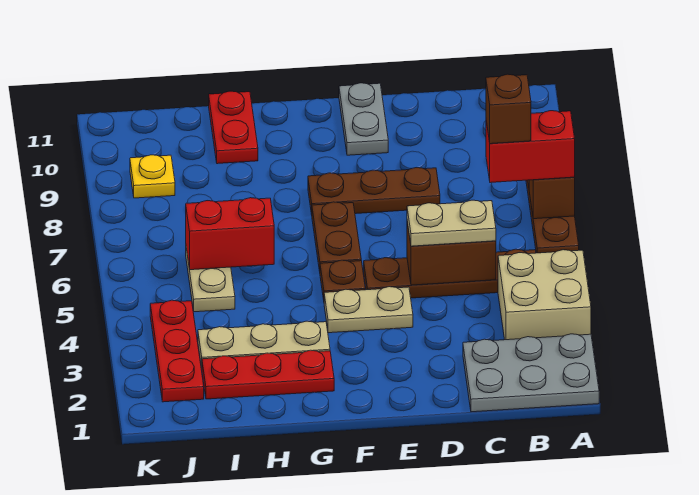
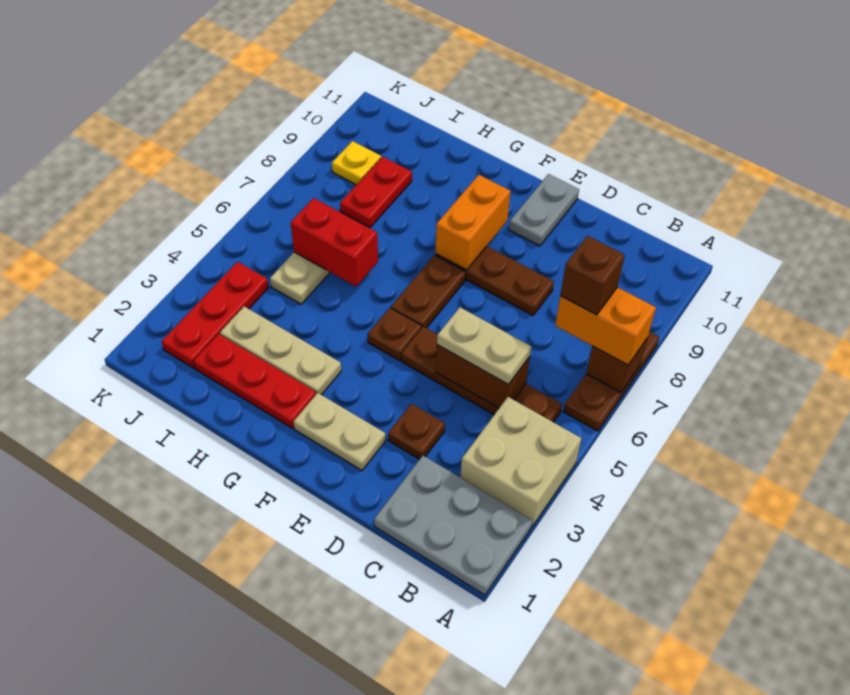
red brick A7:B7 level 3 -> orange brick A7:B7 level 3
none -> brown plate D3 level 1
tan plate E4:F4 level 1 -> tan plate E2:F2 level 1
none -> orange brick F8:F9 level 2
red plate H10:H11 level 1 -> red plate I8:I9 level 1

